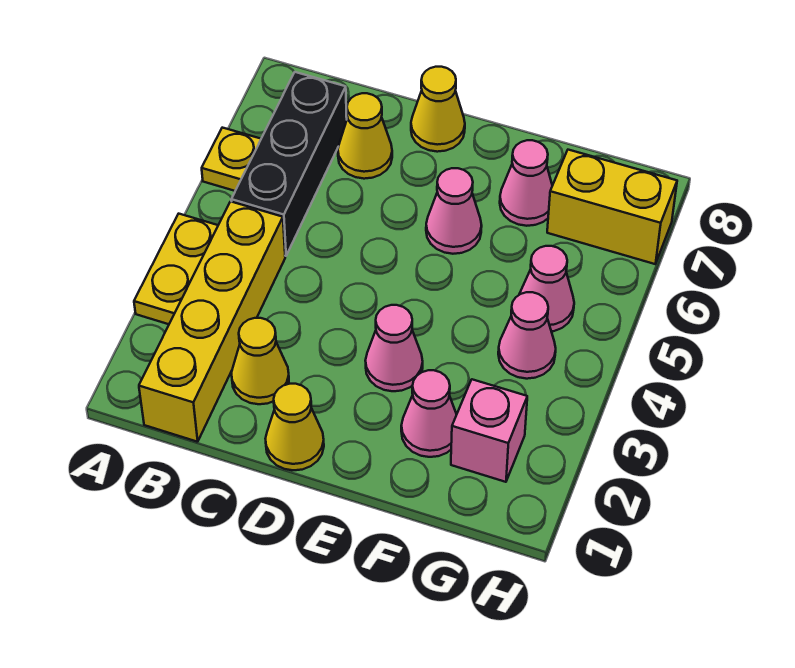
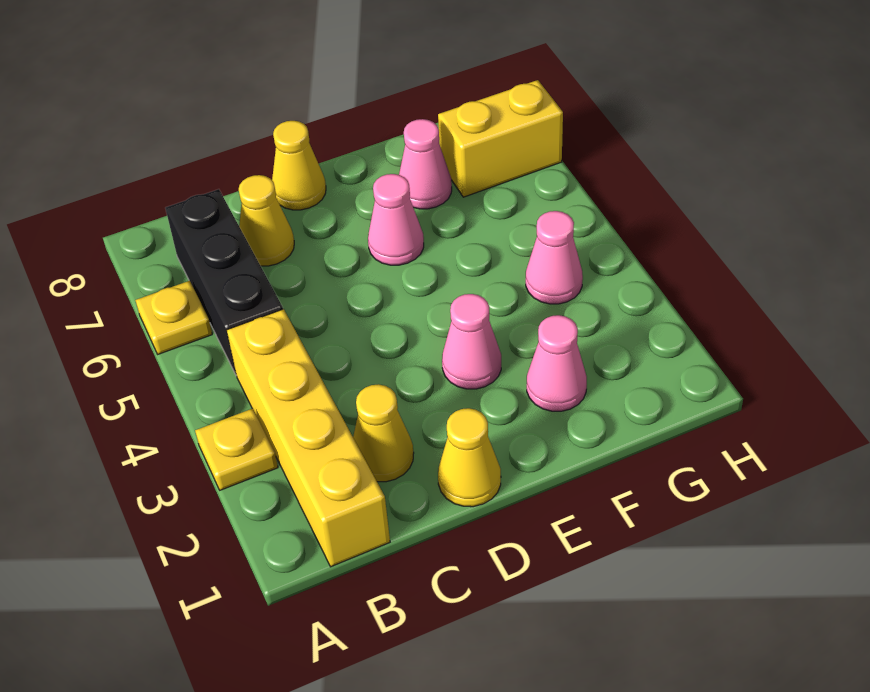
yellow plate A3:A4 level 1 -> yellow plate A3 level 1
pink brick G2 level 1 -> none
pink cone G5 level 1 -> none

